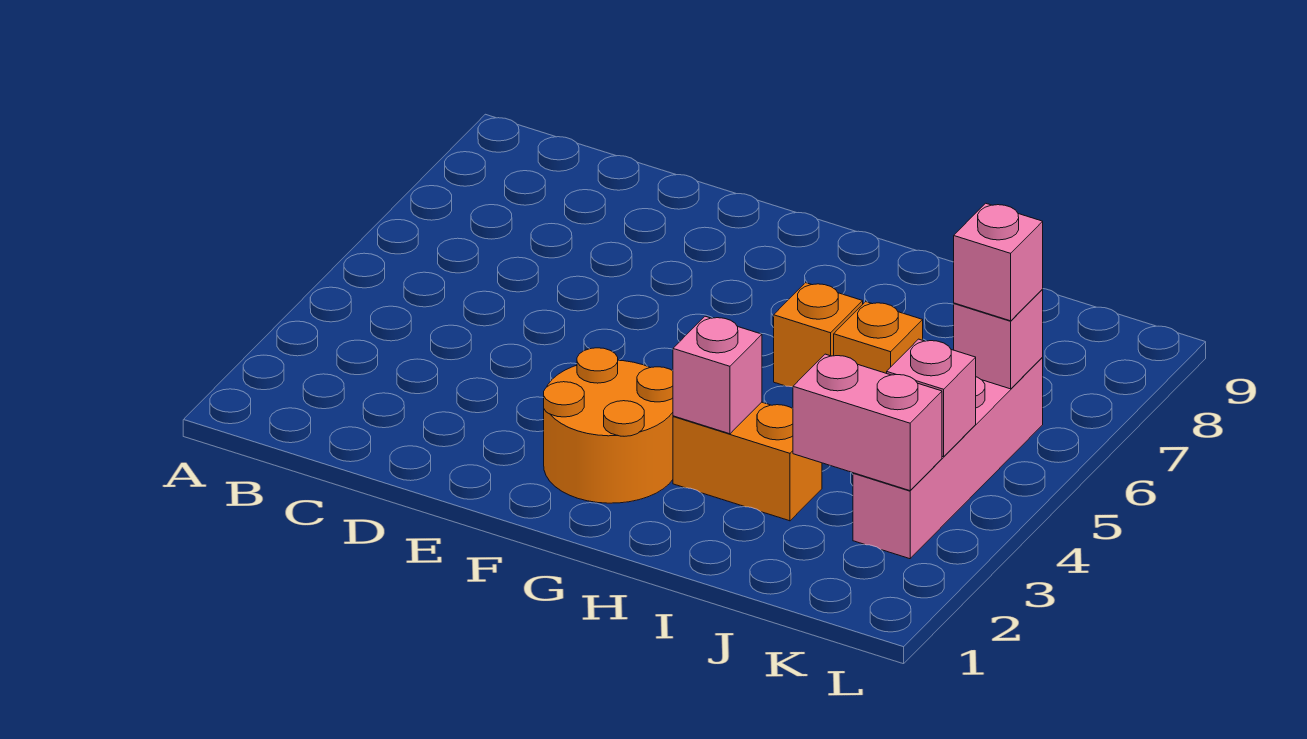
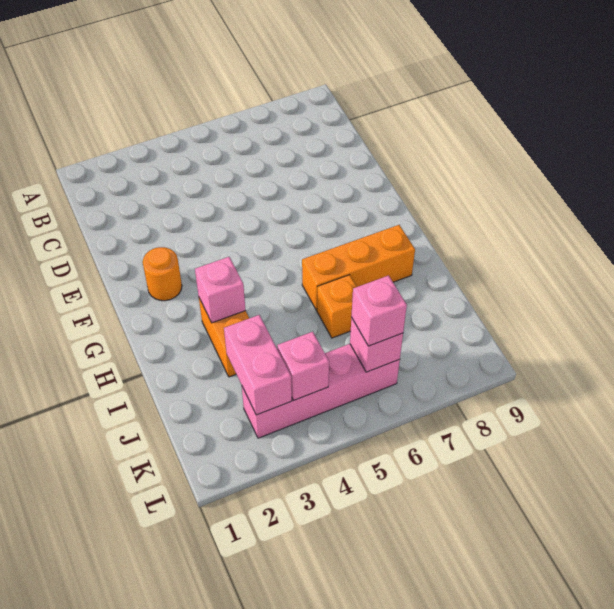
orange round brick F2:G3 level 1 -> orange round brick F2 level 1
orange brick H6 level 1 -> orange brick H6:H8 level 1

